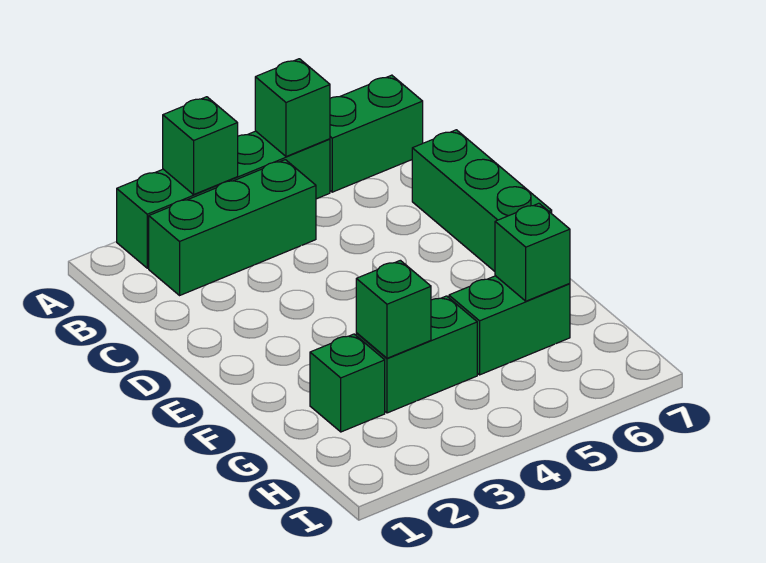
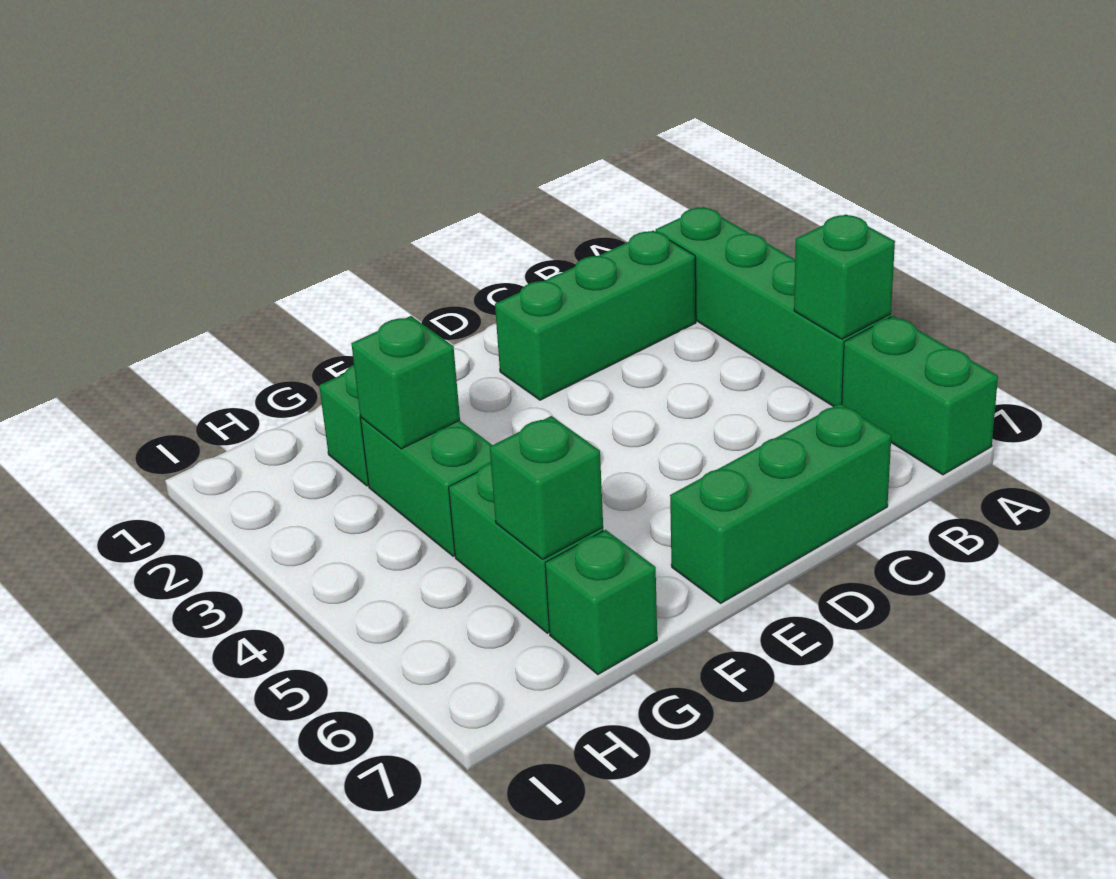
green brick A3 level 2 -> green brick G7 level 1
green brick B2:B4 level 1 -> green brick B2:D2 level 1

